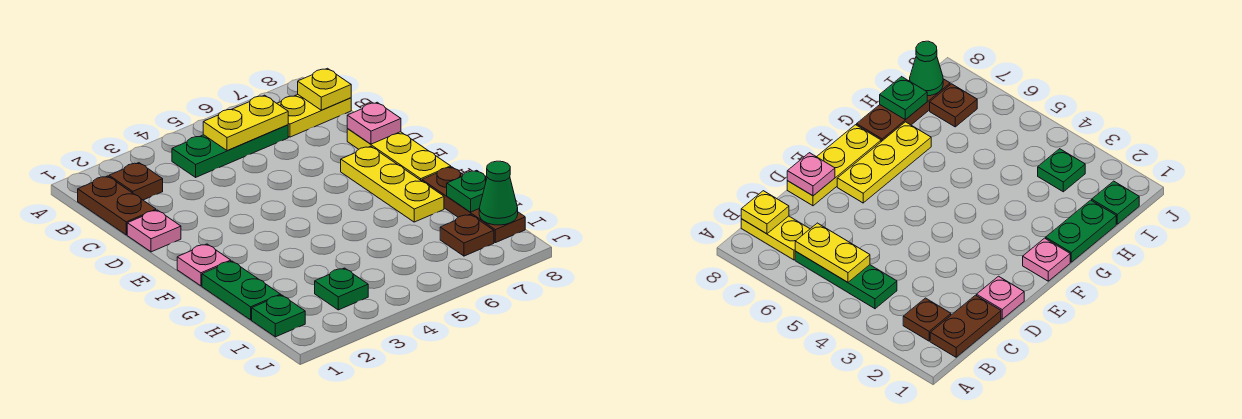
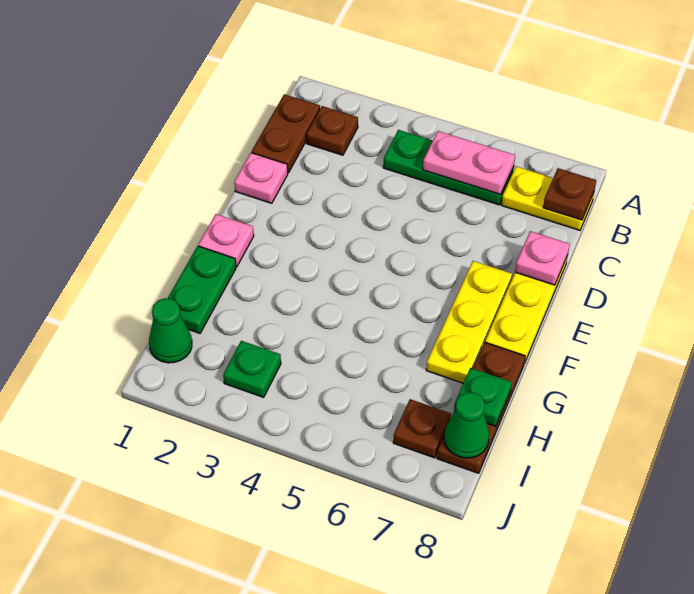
yellow plate B5:B6 level 2 -> pink plate B5:B6 level 2
yellow plate B8 level 2 -> brown plate B8 level 2
green plate I1 level 1 -> green cone I1 level 1

